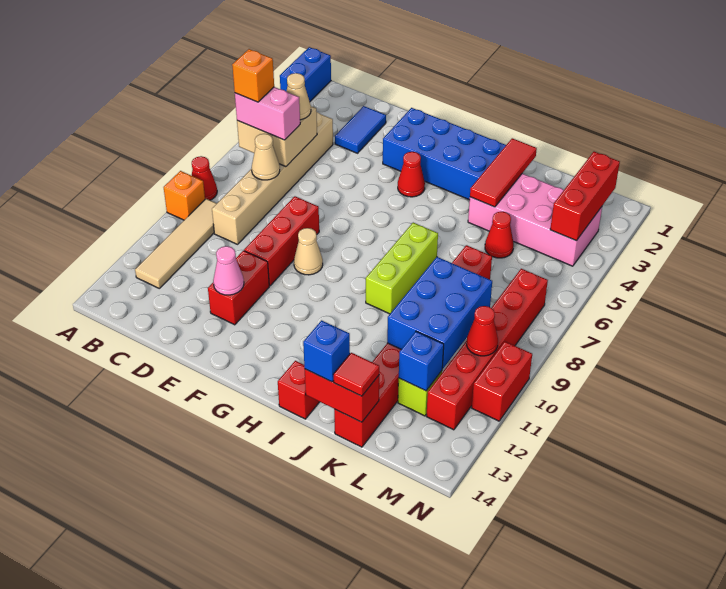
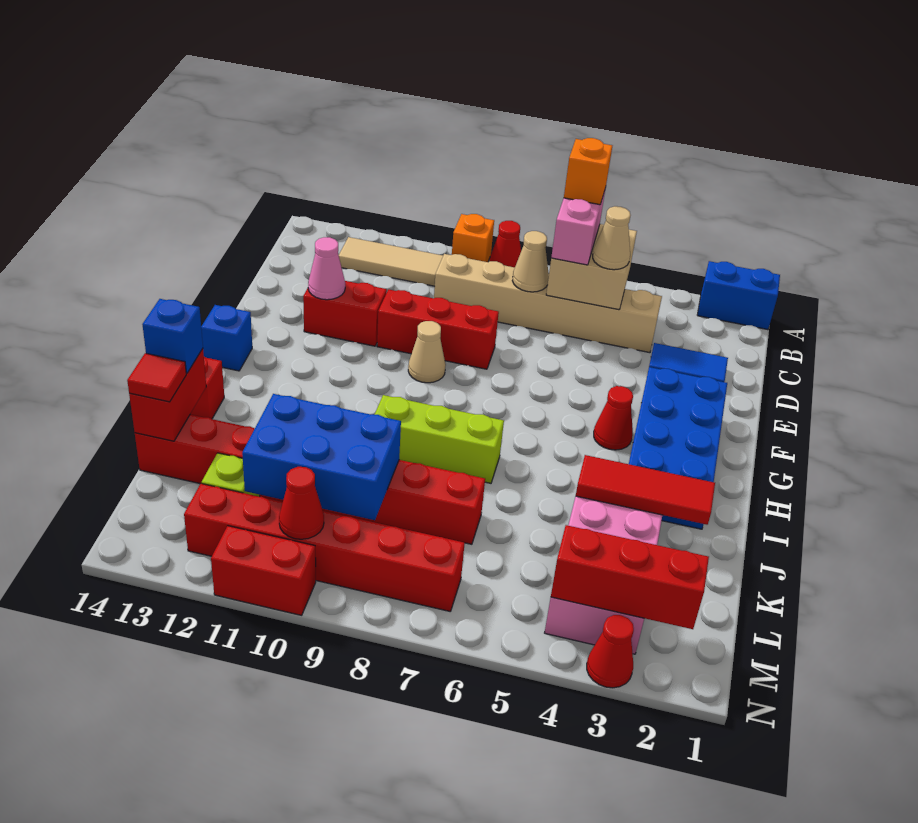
red cone K5 level 1 -> red cone N3 level 1
blue brick L12 level 2 -> blue brick G14 level 1

